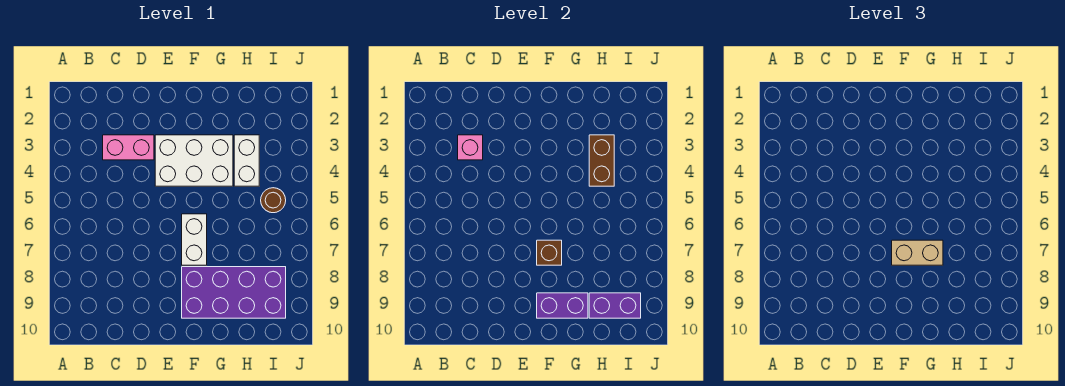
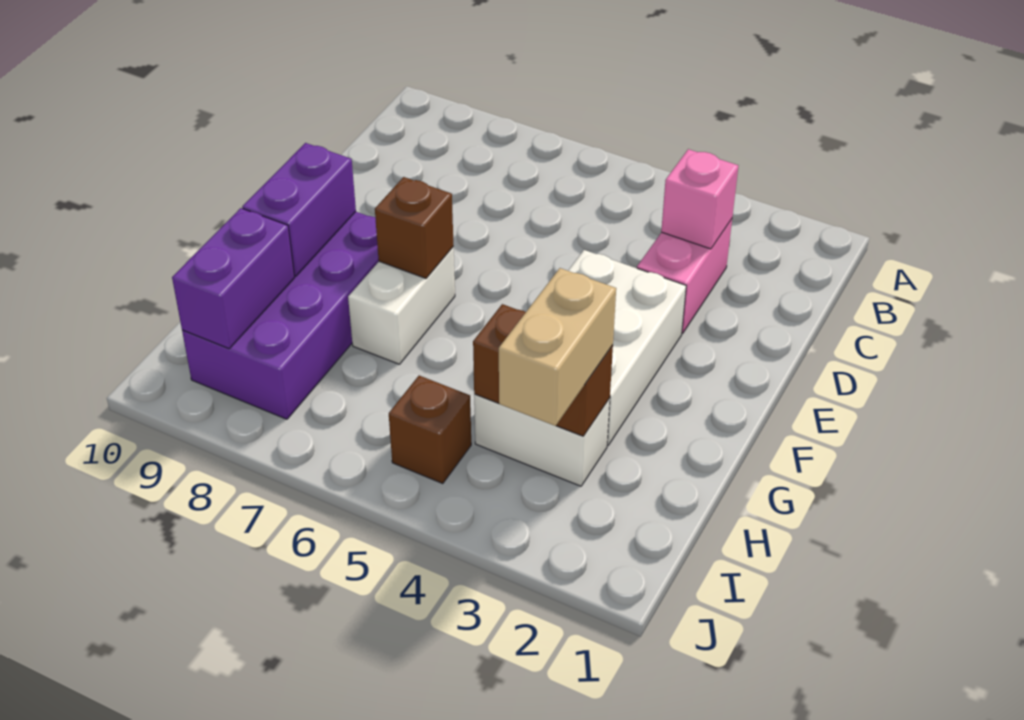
white brick F6:F7 level 1 -> white brick F7:G7 level 1
tan brick F7:G7 level 3 -> tan brick H3:I3 level 3
brown round brick I5 level 1 -> brown brick I5 level 1

